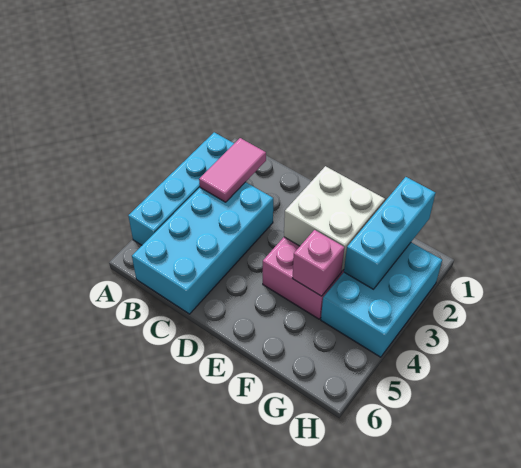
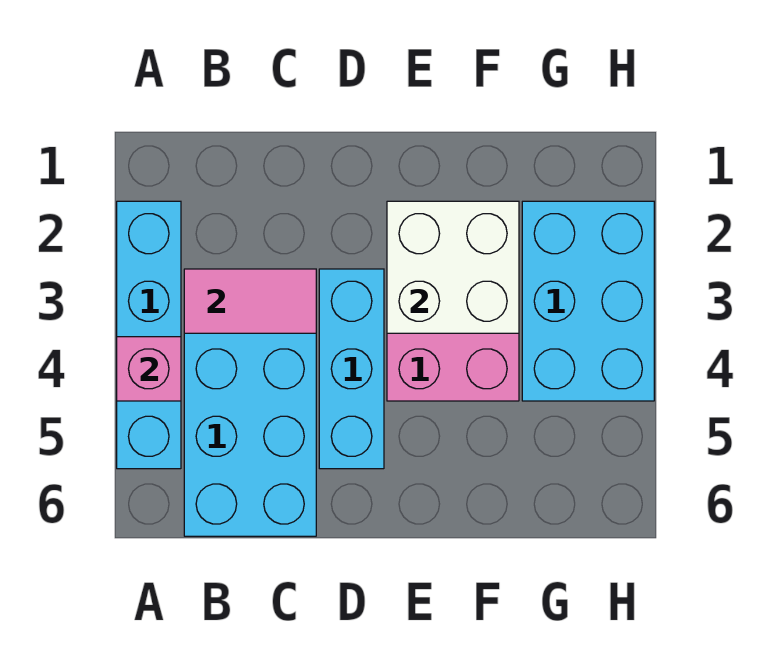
pink tile B2:B3 level 2 -> pink tile B3:C3 level 2
pink brick F4 level 2 -> pink brick A4 level 2
cyan brick G1:G3 level 2 -> cyan brick D3:D5 level 1

